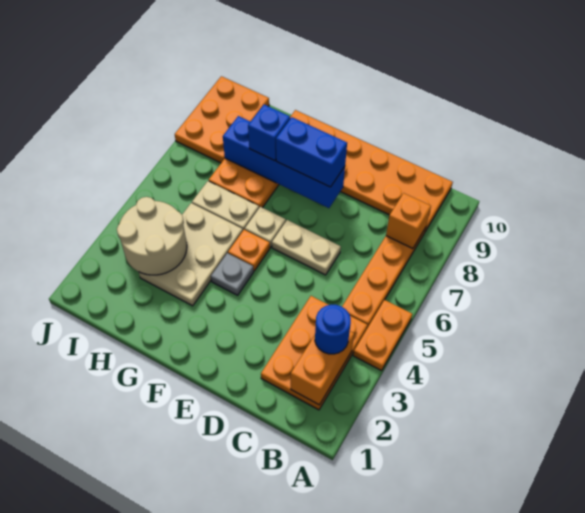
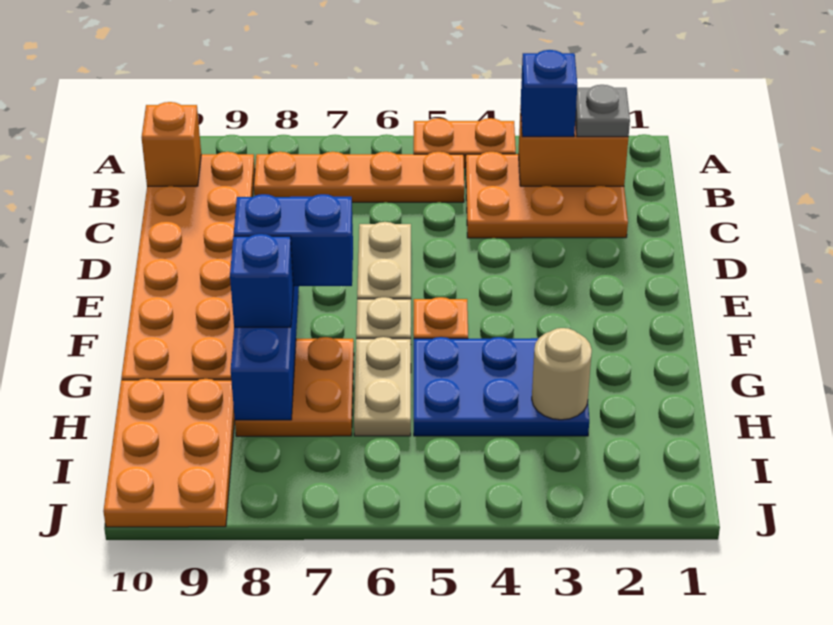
blue round brick B3 level 3 -> blue brick B3 level 3
orange brick B8 level 2 -> orange brick B10 level 2
blue brick E8:F8 level 3 -> blue brick F7:F8 level 3
grey plate F4 level 1 -> grey plate B2 level 3
tan plate G3:H5 level 1 -> blue plate G3:H5 level 1
tan round brick H3:I4 level 2 -> tan round brick H3 level 2
orange plate I8:J10 level 1 -> orange plate H9:J10 level 1

